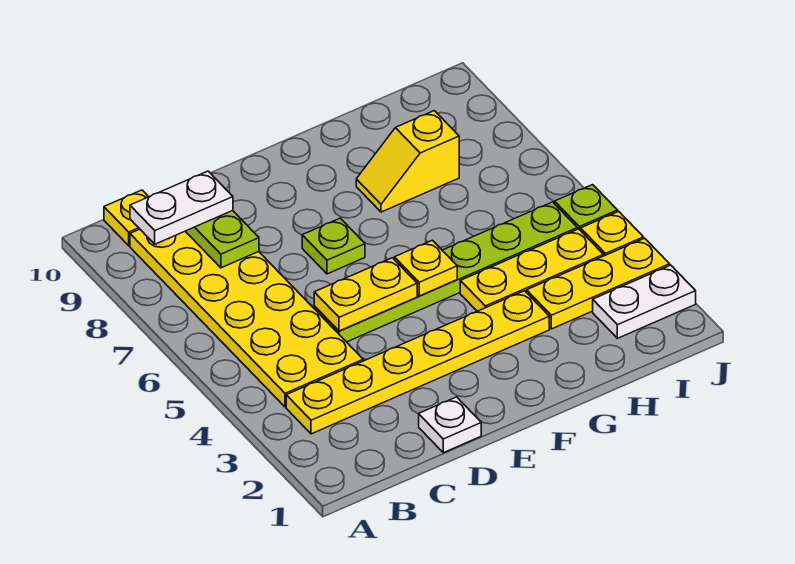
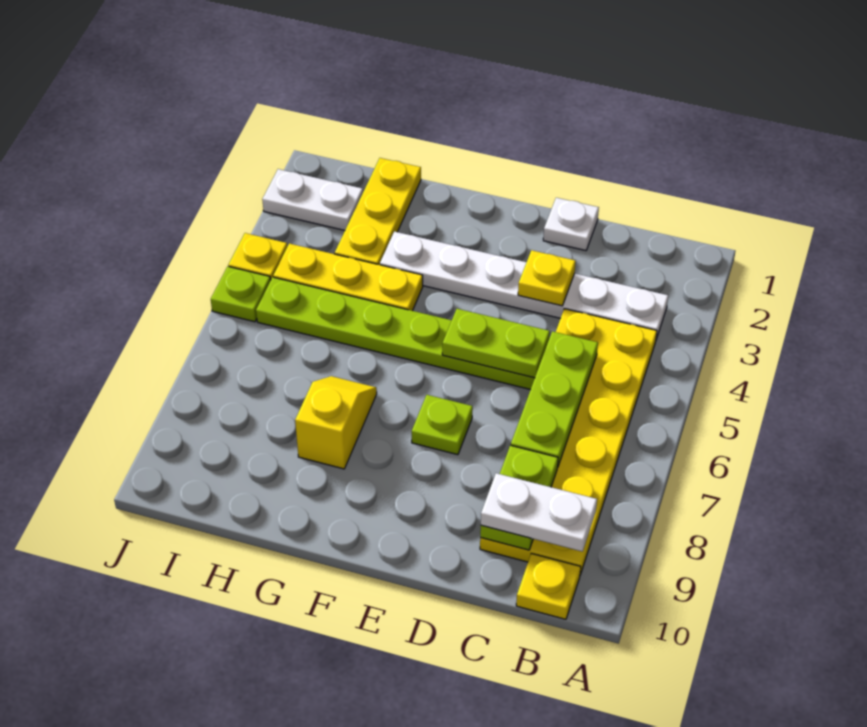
yellow plate B3:G3 level 1 -> white plate B3:G3 level 1
none -> lime plate C5:C7 level 2
yellow plate D5:E5 level 2 -> lime plate D5:E5 level 2
yellow plate F5 level 2 -> yellow plate D3 level 2
yellow slope G8:H8 level 1 top H -> yellow slope G7:G8 level 1 top 8
yellow plate H3:J3 level 1 -> yellow plate H1:H3 level 1

